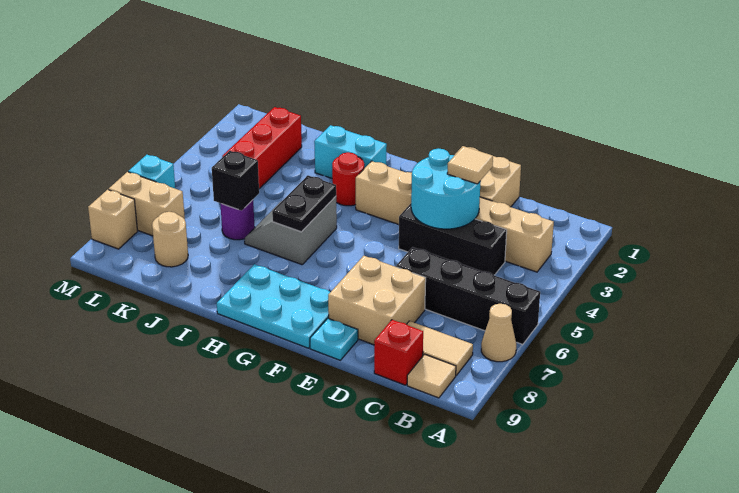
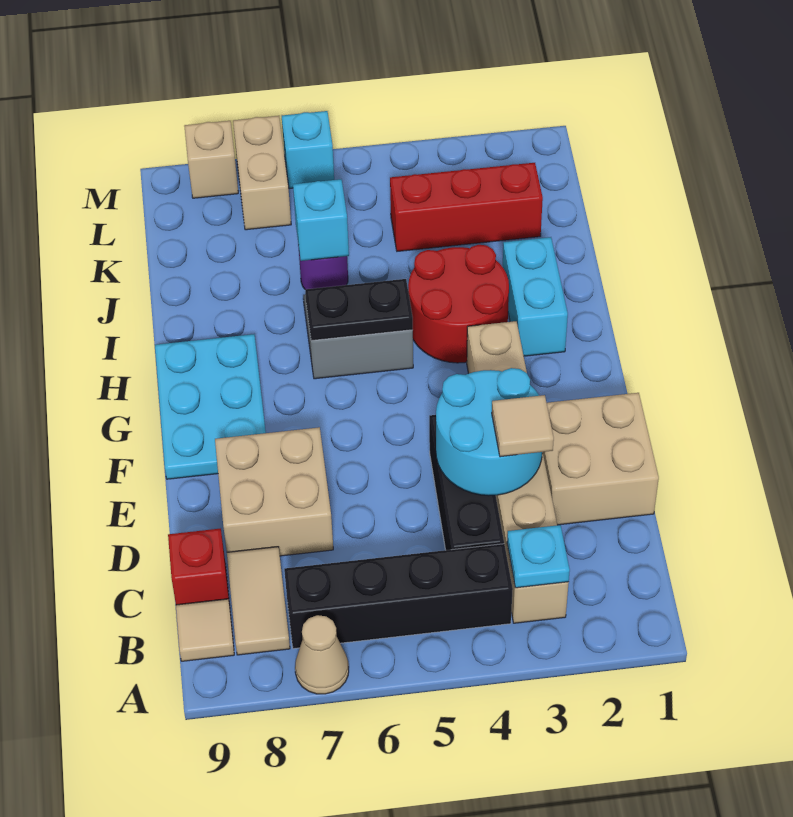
black brick A6:D6 level 1 -> black brick B4:B7 level 1
cyan plate E9 level 1 -> cyan plate B3 level 2
red round brick H3 level 1 -> red round brick H3:I4 level 1
black brick J6 level 2 -> cyan brick J6 level 2
tan round brick K8 level 1 -> none

